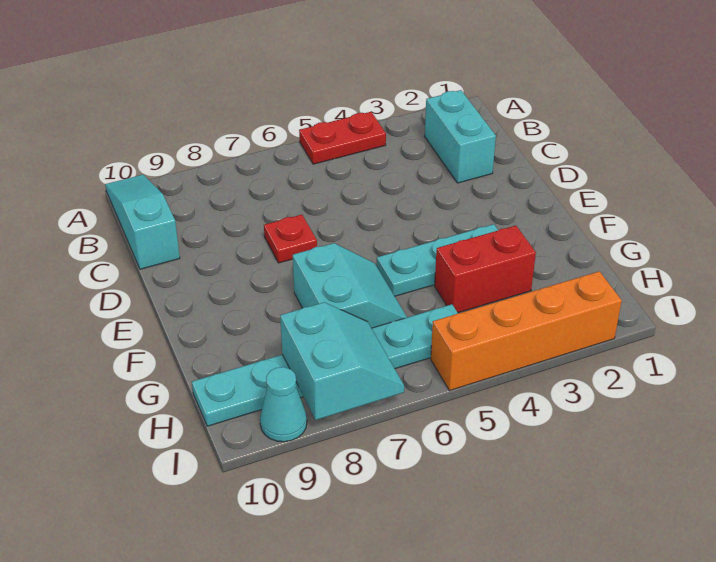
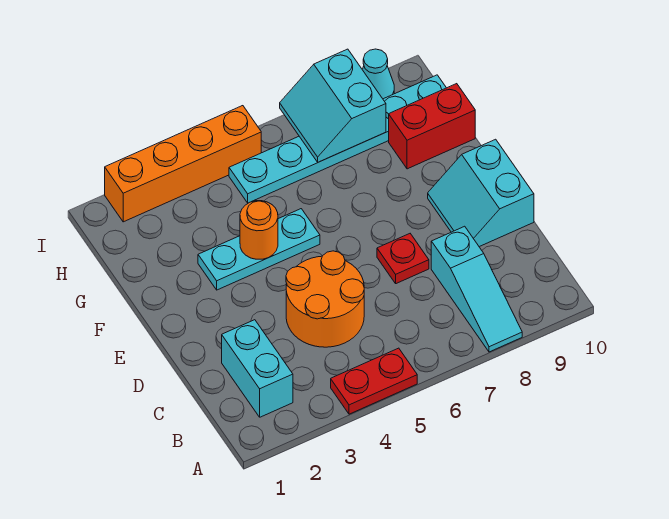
cyan slope A10:C10 level 1 top C -> cyan slope A8:C8 level 1 top C
none -> orange round brick C4:D5 level 1
none -> orange round brick F4 level 2
cyan slope F6:G7 level 1 top 7 -> cyan slope D9:E10 level 1 top 10
red brick G3:G4 level 1 -> red brick G9:G10 level 1

